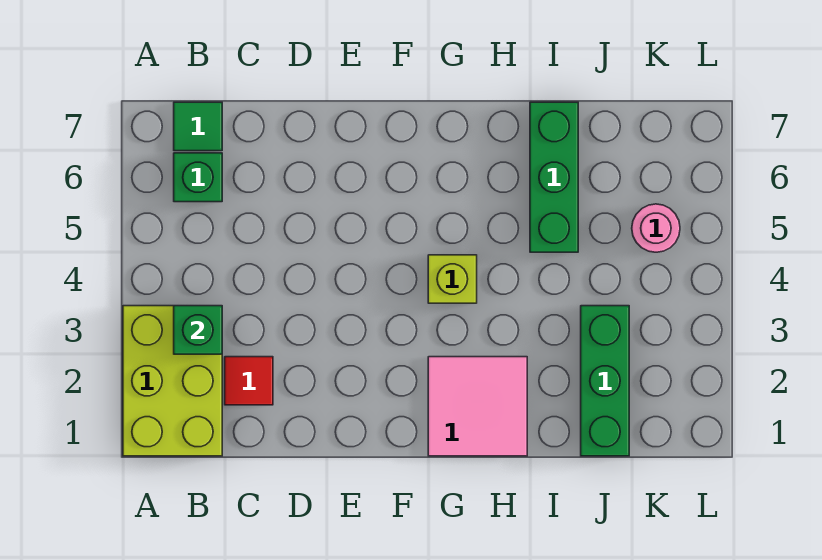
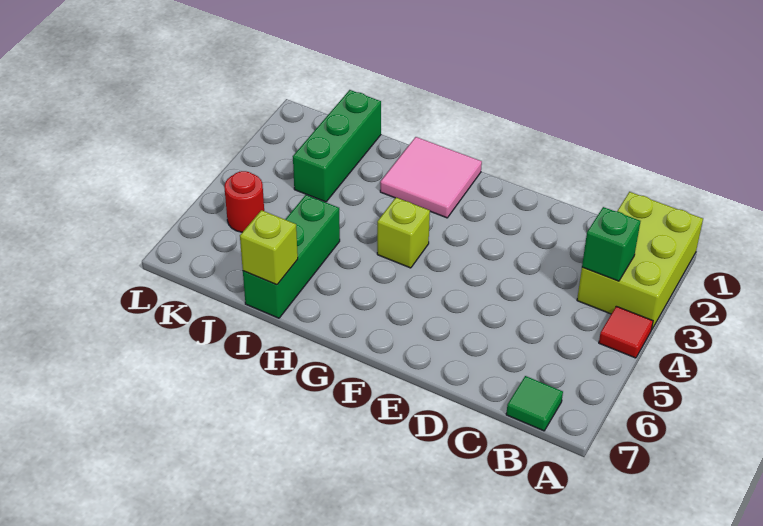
green brick B6 level 1 -> none
red tile C2 level 1 -> red tile A4 level 1
none -> lime brick I7 level 2
pink round brick K5 level 1 -> red round brick K5 level 1

